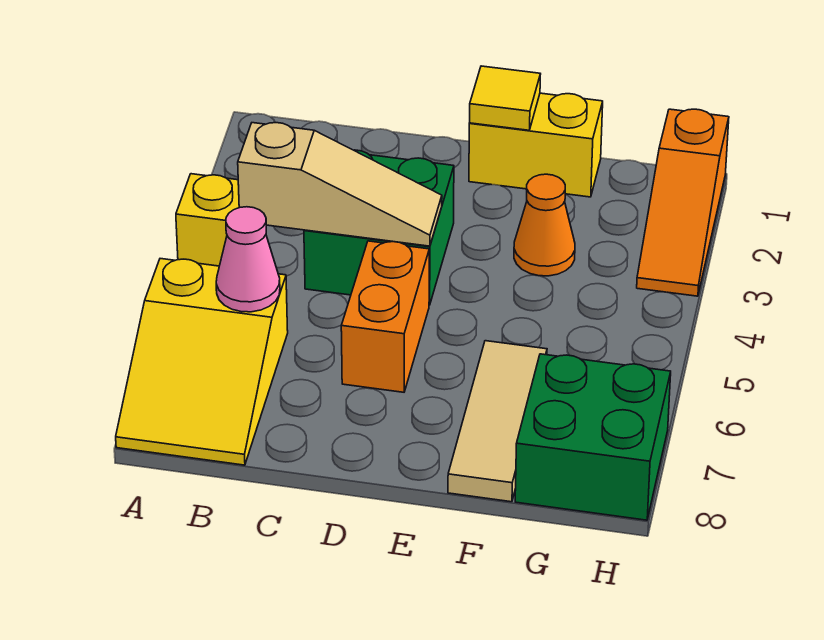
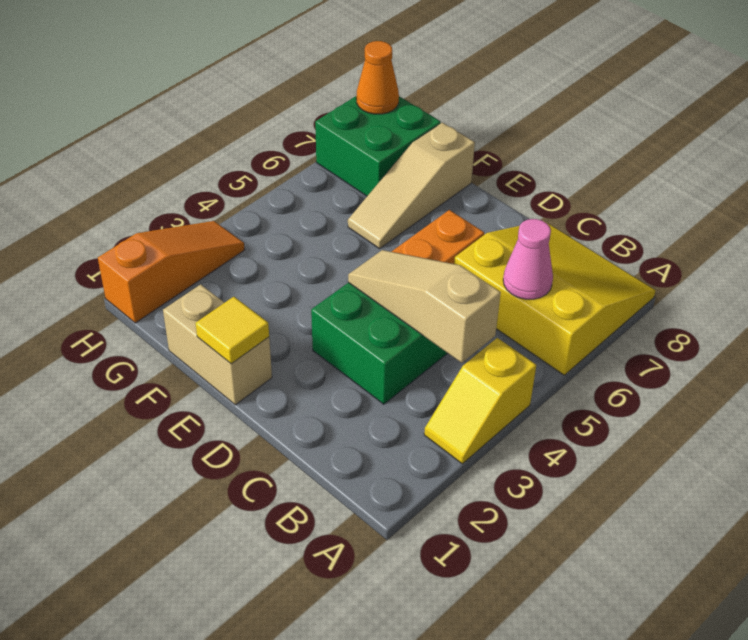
yellow slope A6:B8 level 1 top 6 -> yellow slope A6:C8 level 1 top 6
yellow brick E1:F1 level 1 -> tan brick E1:F1 level 1
orange cone F3 level 1 -> orange cone H8 level 2
tan tile F6:F8 level 1 -> tan slope F6:F8 level 1 top 8

